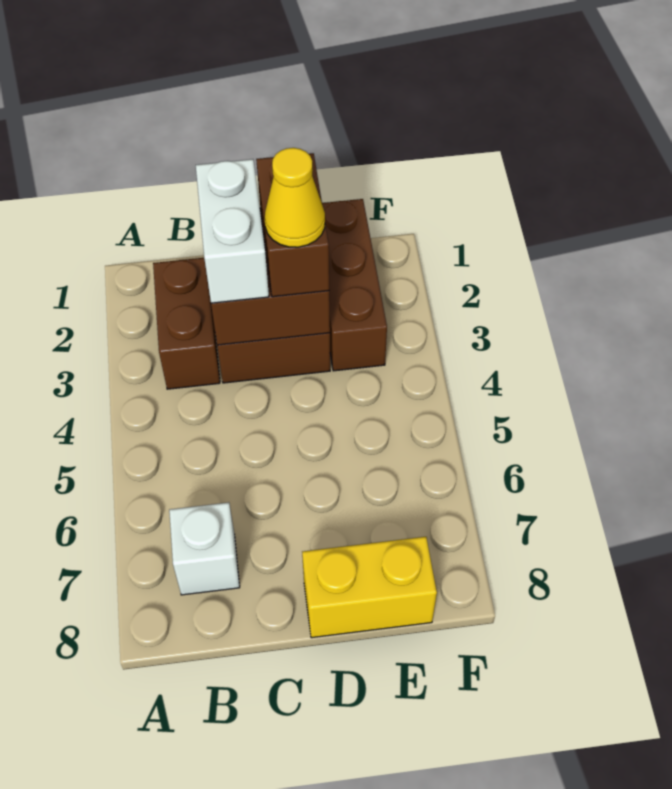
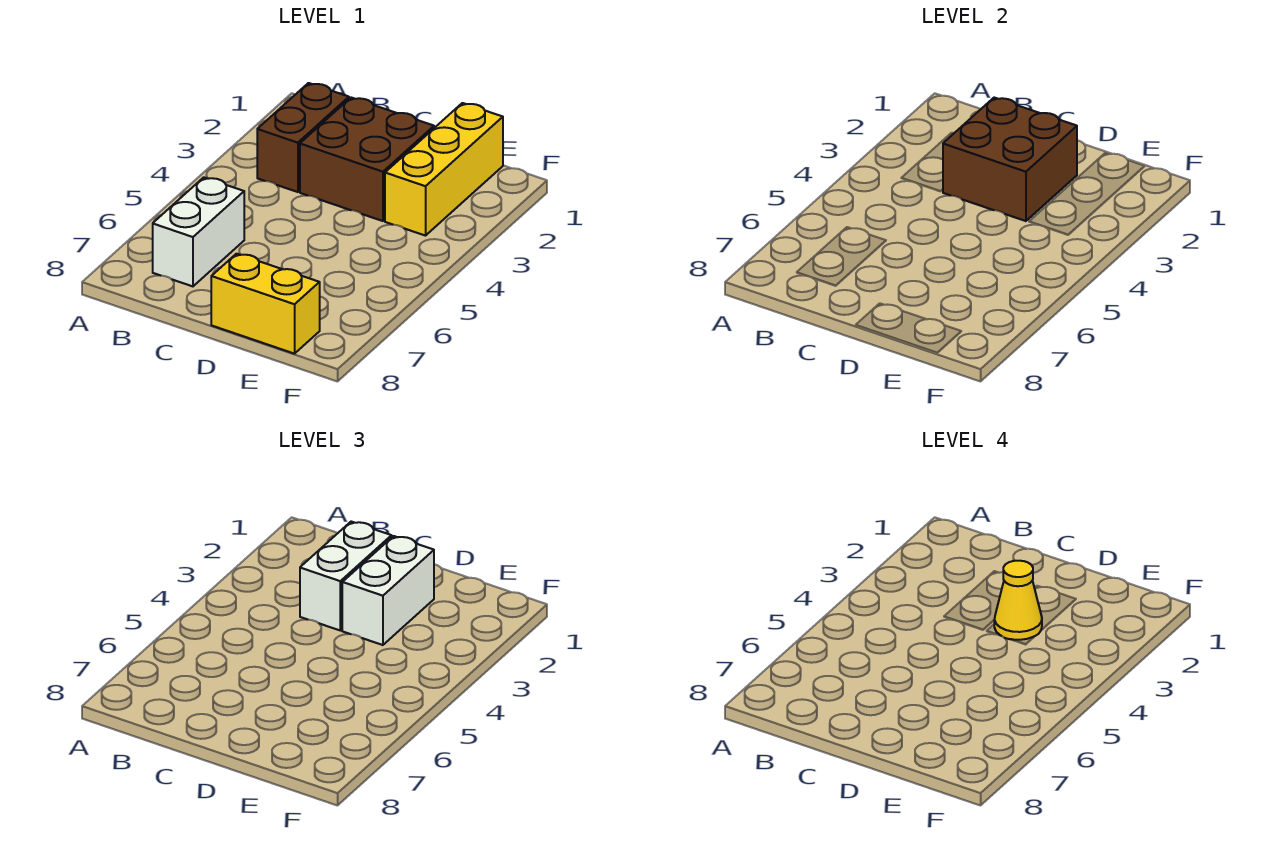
white brick B7 level 1 -> white brick B6:B7 level 1
brown brick D2:D3 level 3 -> white brick D2:D3 level 3
brown brick E1:E3 level 1 -> yellow brick E1:E3 level 1

